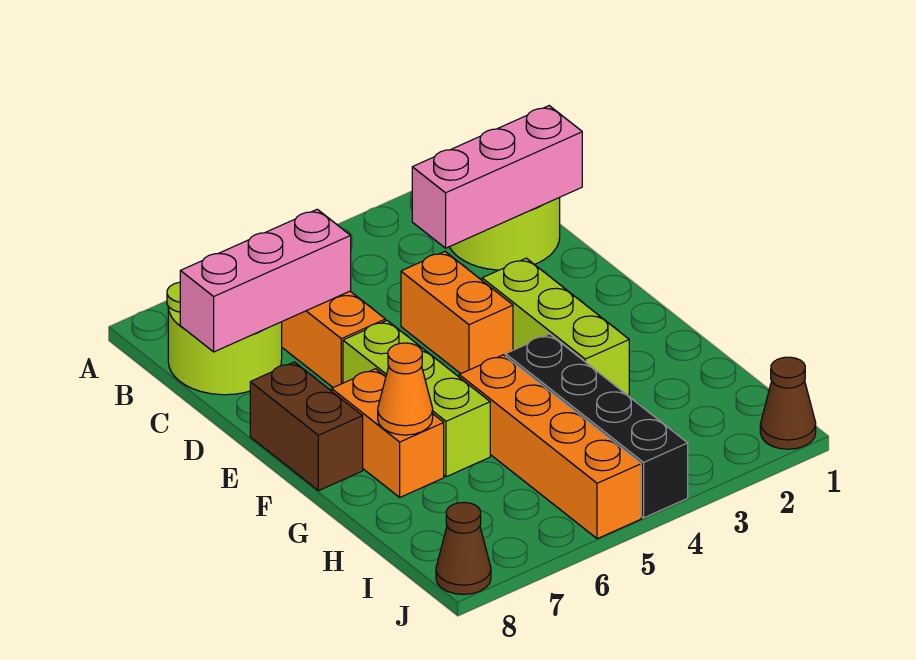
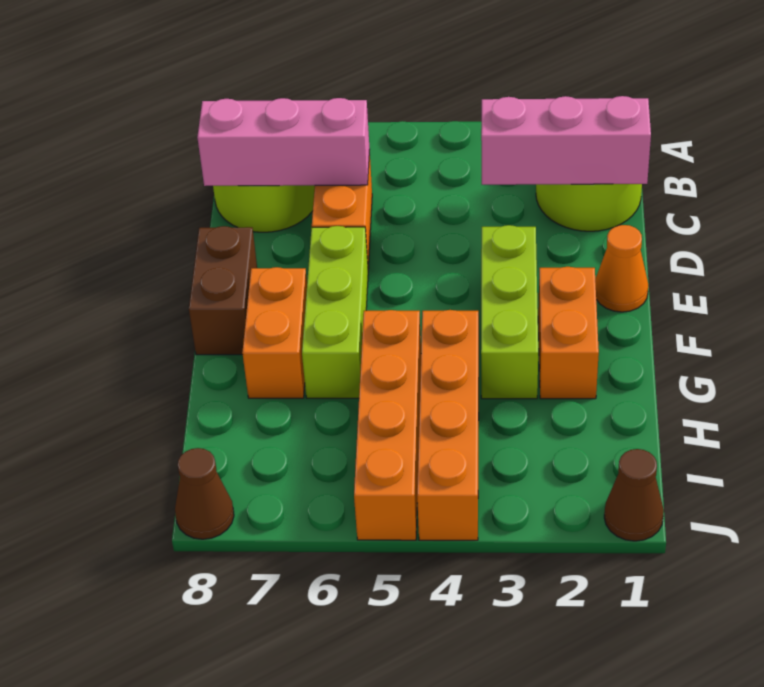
orange brick D4:E4 level 1 -> orange brick F2:G2 level 1
black brick G4:J4 level 1 -> orange brick G4:J4 level 1
orange cone G7 level 2 -> orange cone E1 level 1

